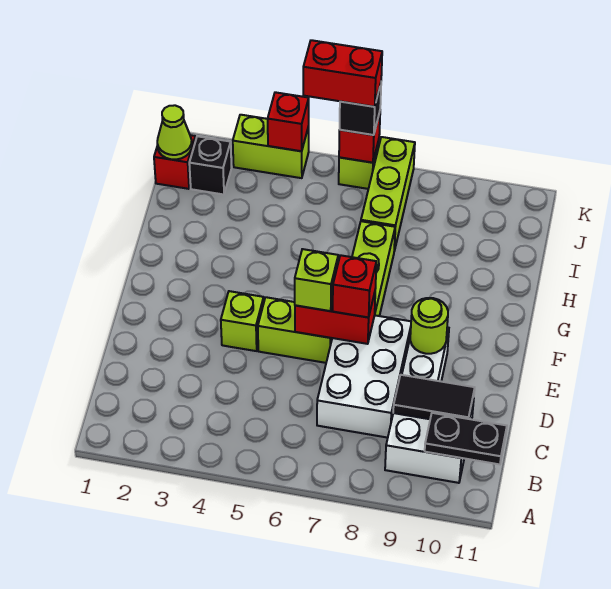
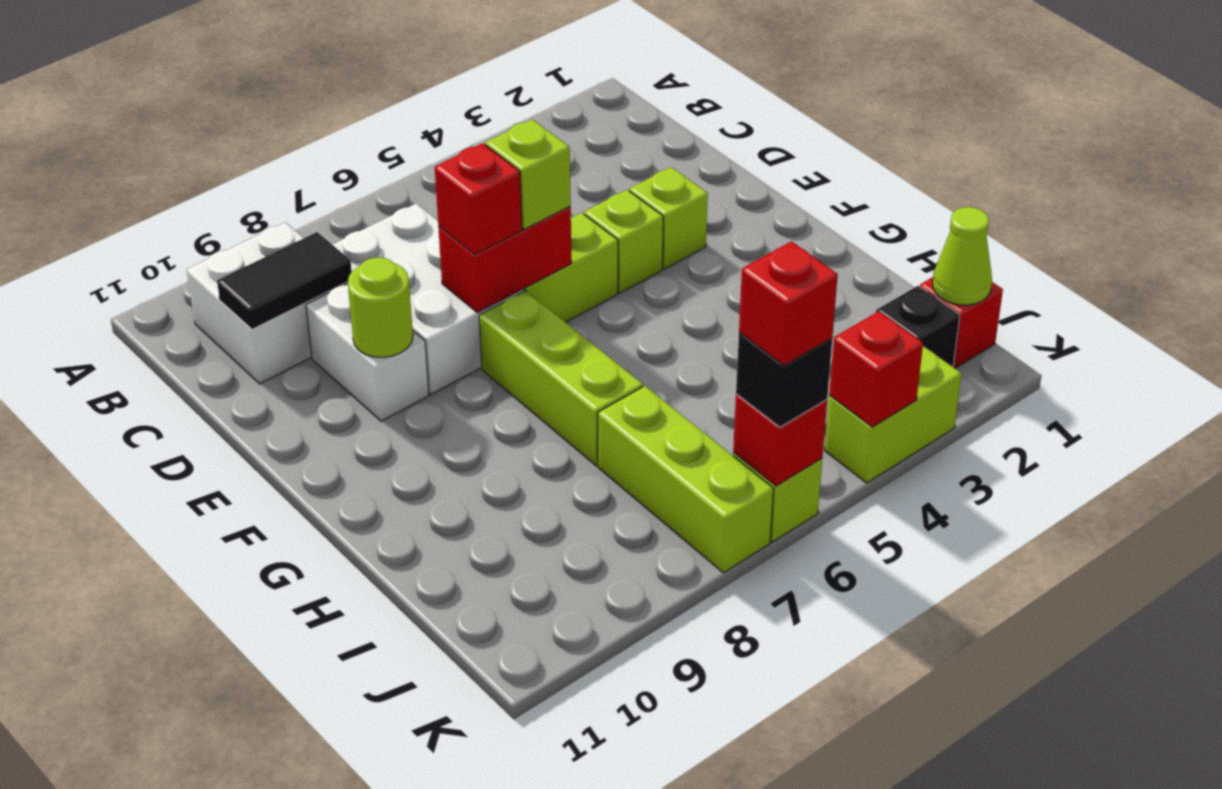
black plate B10:B11 level 2 -> none
none -> lime brick E3 level 1
red brick K5:K6 level 4 -> red brick K6 level 4

